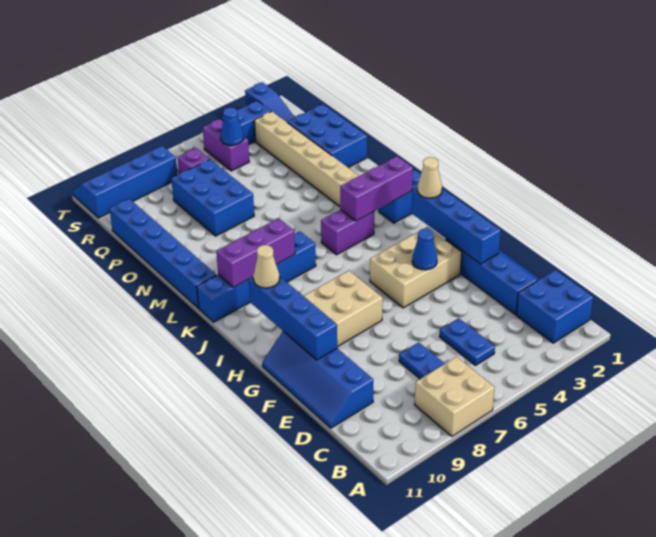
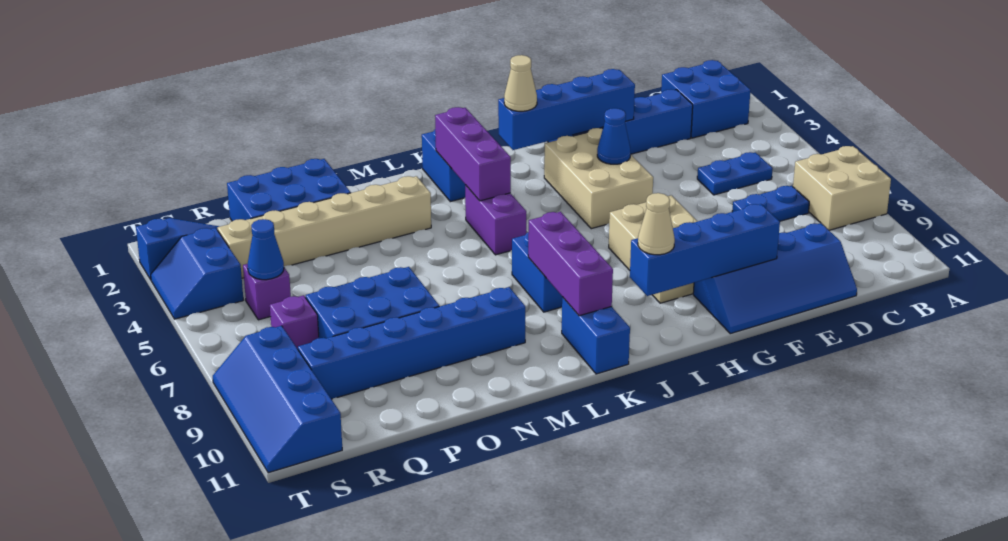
blue brick L11:Q11 level 1 -> blue brick M9:R9 level 1
purple brick R5:S5 level 1 -> purple brick R5 level 1

